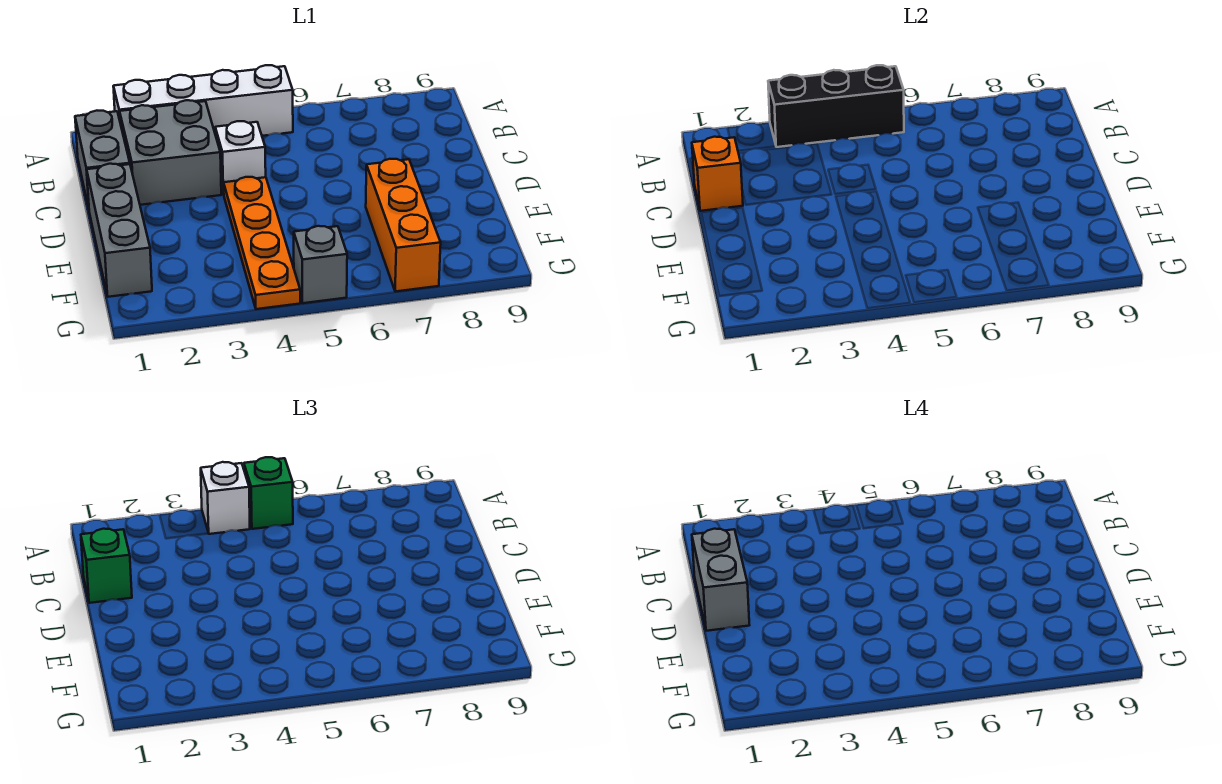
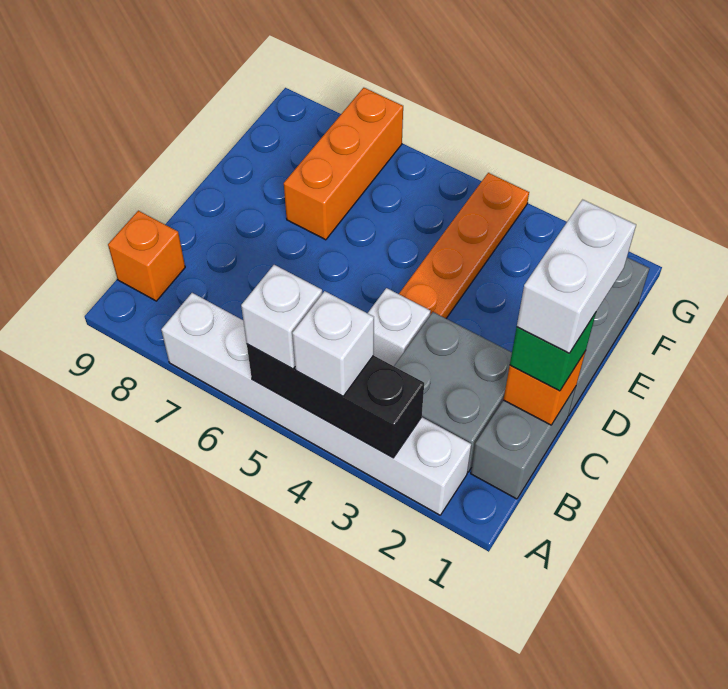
white brick A2:A5 level 1 -> white brick A2:A7 level 1
green brick A5 level 3 -> white brick A5 level 3
none -> orange brick B9 level 1
grey brick C1:D1 level 4 -> white brick C1:D1 level 4
grey brick G5 level 1 -> none

